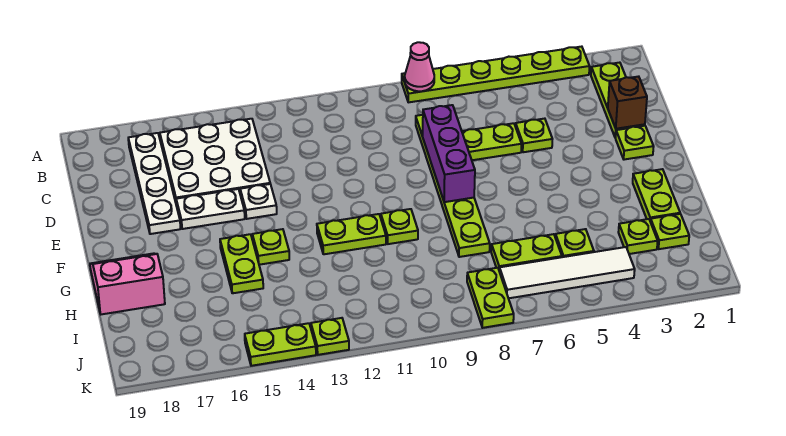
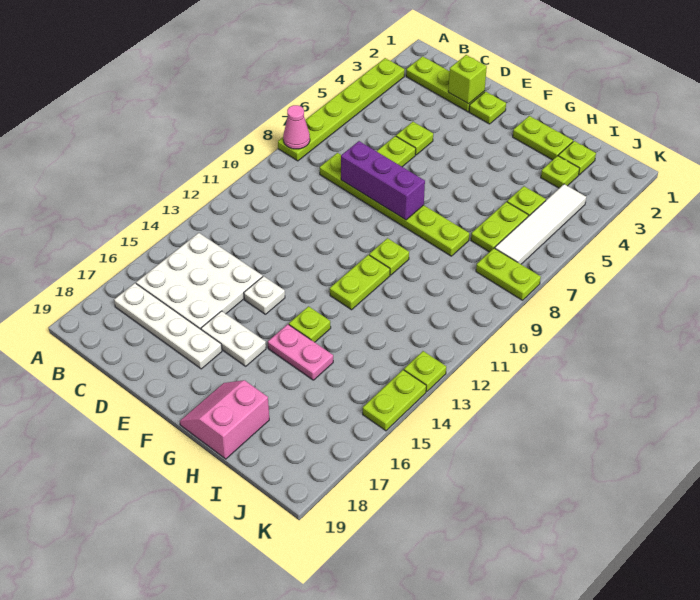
brown brick D2 level 2 -> lime brick D2 level 2
white plate E15:E16 level 1 -> white plate E16:F16 level 1
lime plate G15:H15 level 1 -> pink plate G15:H15 level 1

